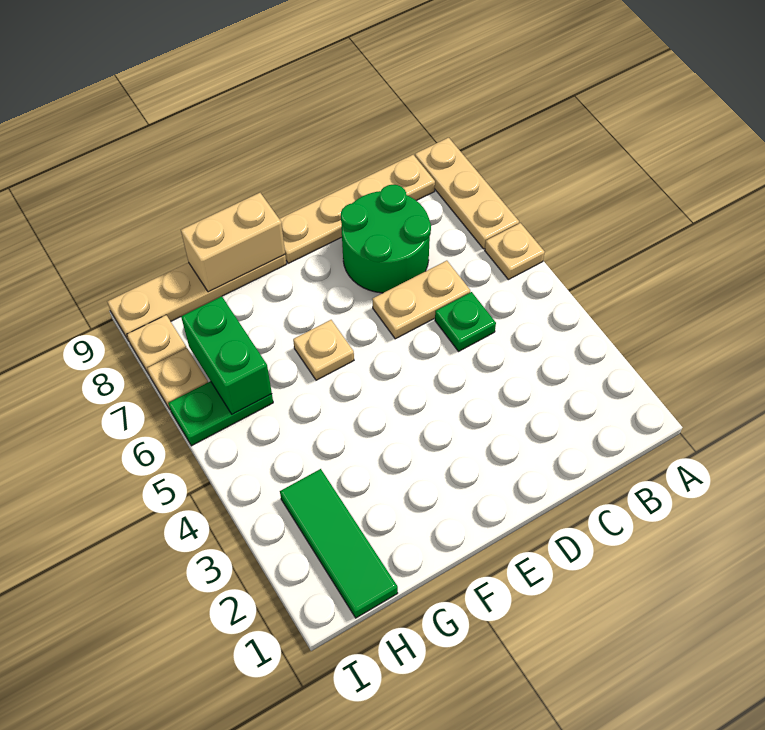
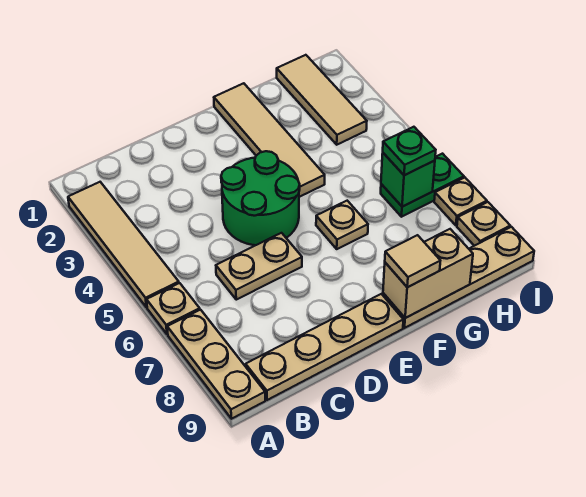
none -> tan tile A2:A5 level 1
green plate C5 level 1 -> green plate H6 level 3
green round brick C7:D8 level 1 -> green round brick D4:E5 level 1
none -> tan tile F1:F4 level 1
none -> tan tile F9 level 3
green tile H1:H3 level 1 -> tan tile H1:H3 level 1
green brick H6:H7 level 2 -> green brick H6 level 2

